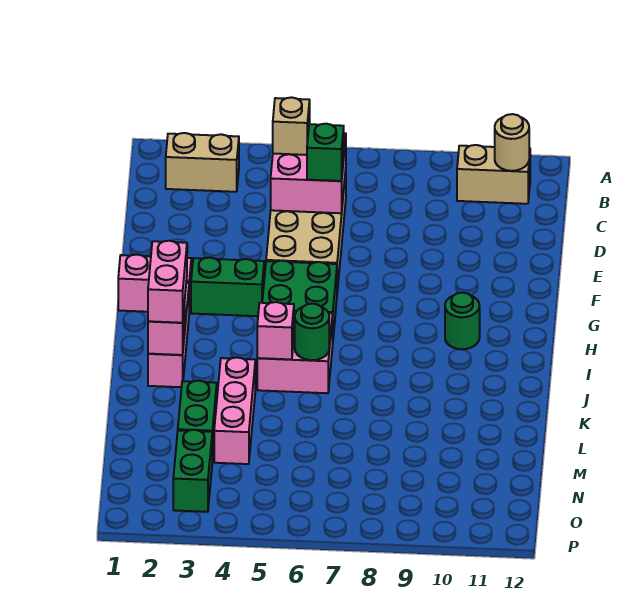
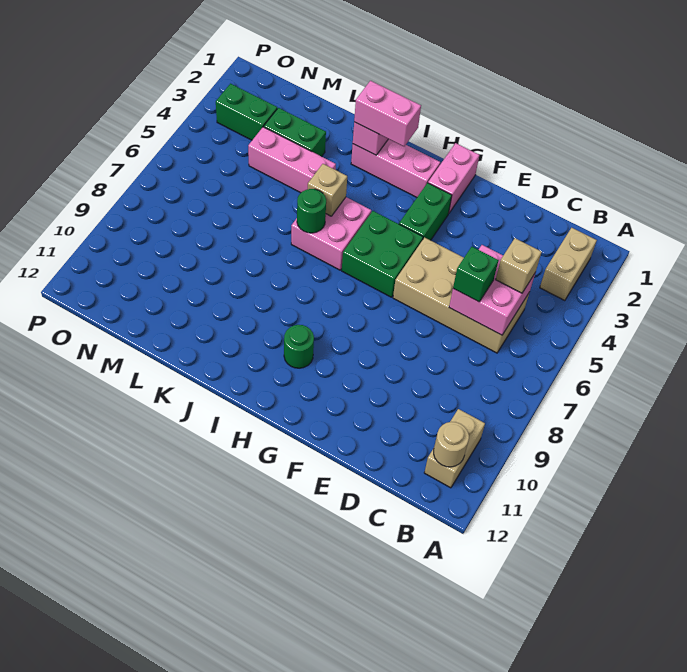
pink brick J5 level 2 -> tan brick J5 level 2

